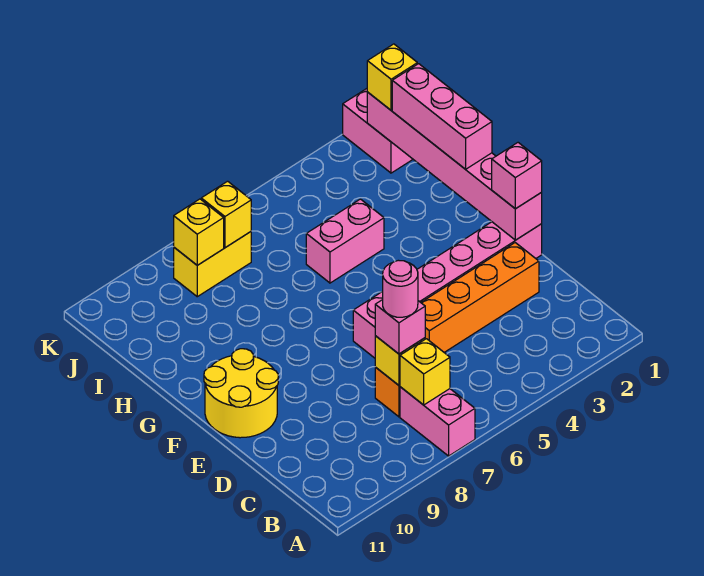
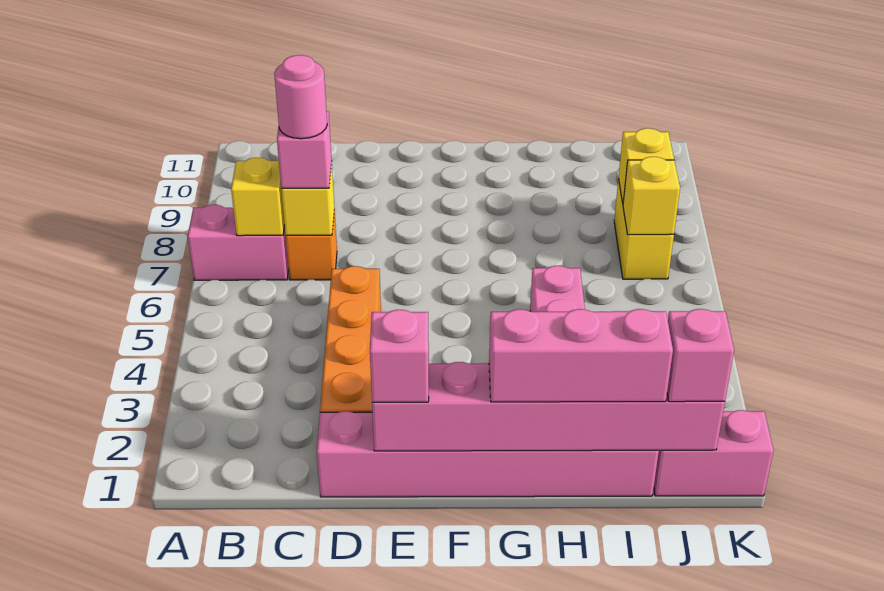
pink brick E1:E6 level 1 -> pink brick D1:I1 level 1
yellow round brick E10:F11 level 1 -> none
yellow brick J1 level 3 -> pink brick J1 level 3

